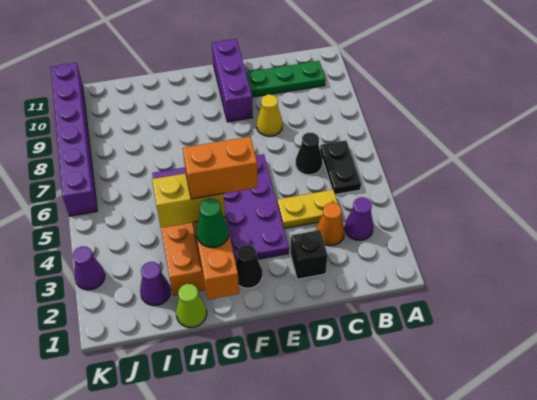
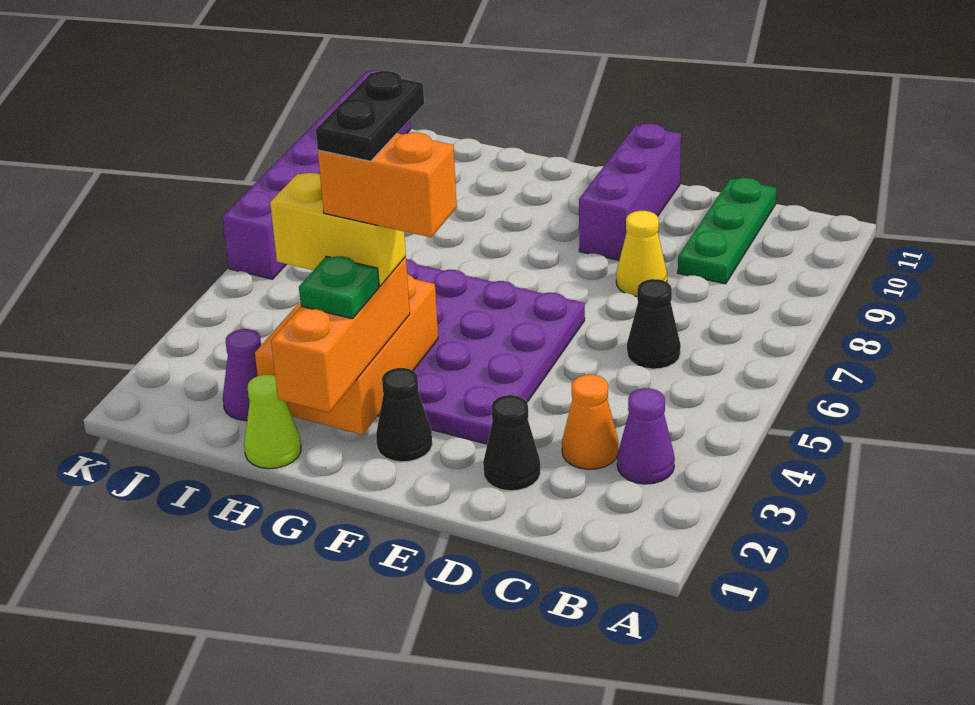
black plate B5:B6 level 1 -> black plate G3:G4 level 6
green plate B10:D10 level 1 -> green plate C9:C11 level 1
yellow plate C4:D4 level 1 -> none
black brick D2 level 1 -> black cone D2 level 1
green cone G2 level 4 -> green plate G2 level 4
purple cone K3 level 1 -> none

